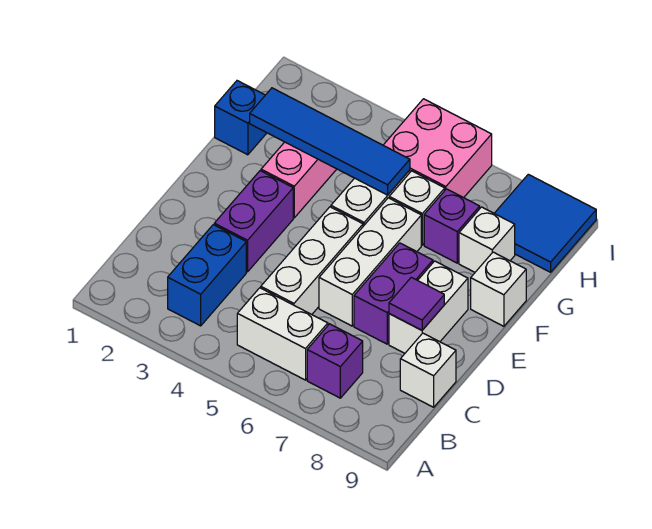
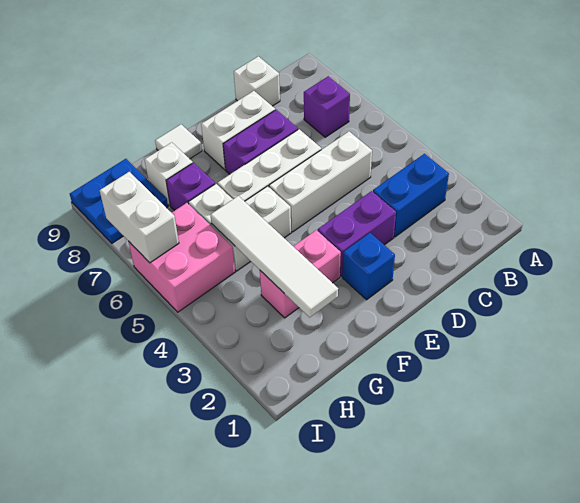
white brick B5:B6 level 1 -> white brick I6:I7 level 2
purple tile D8 level 2 -> none
white brick F9 level 1 -> white tile F9 level 1
blue brick G1 level 1 -> blue brick E2 level 1
blue tile G2:G5 level 2 -> white tile G2:G5 level 2
blue tile H8:I9 level 1 -> blue plate H8:I9 level 1

